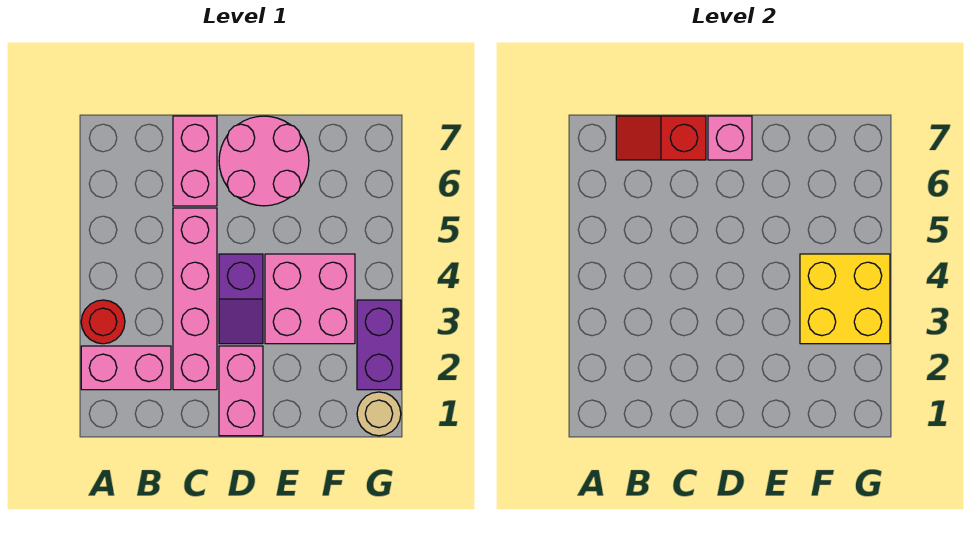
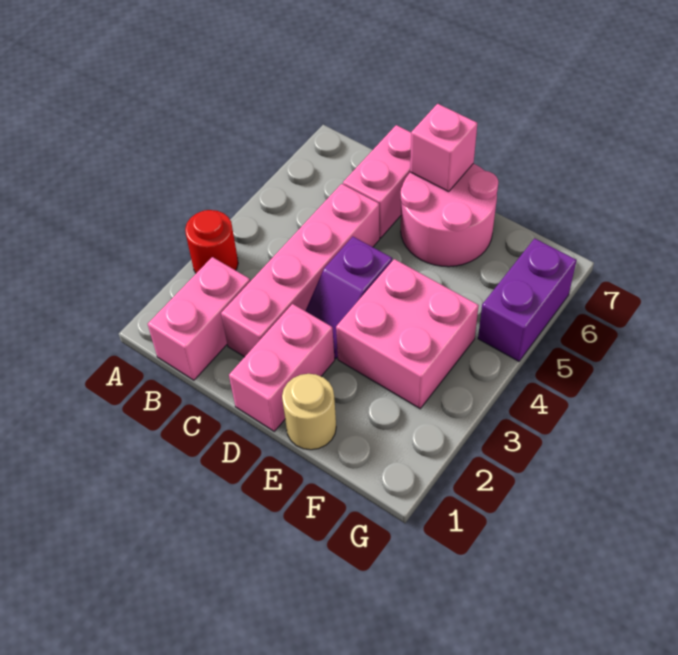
pink brick A2:B2 level 1 -> pink brick B1:B2 level 1
red slope B7:C7 level 2 top C -> none
yellow brick F3:G4 level 2 -> none
tan round brick G1 level 1 -> tan round brick E1 level 1
purple brick G2:G3 level 1 -> purple brick G5:G6 level 1

